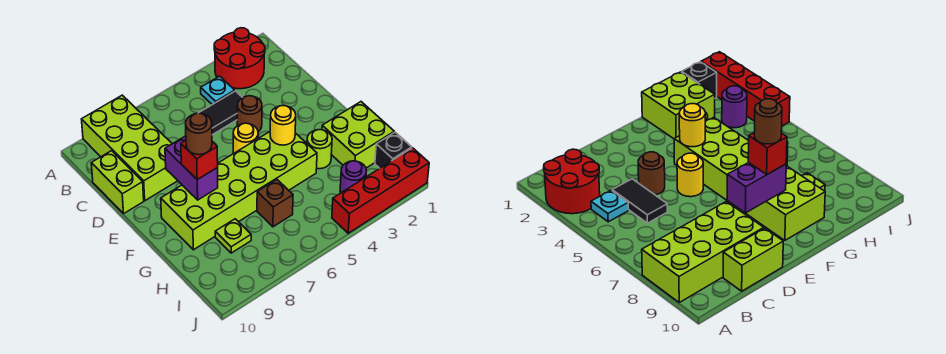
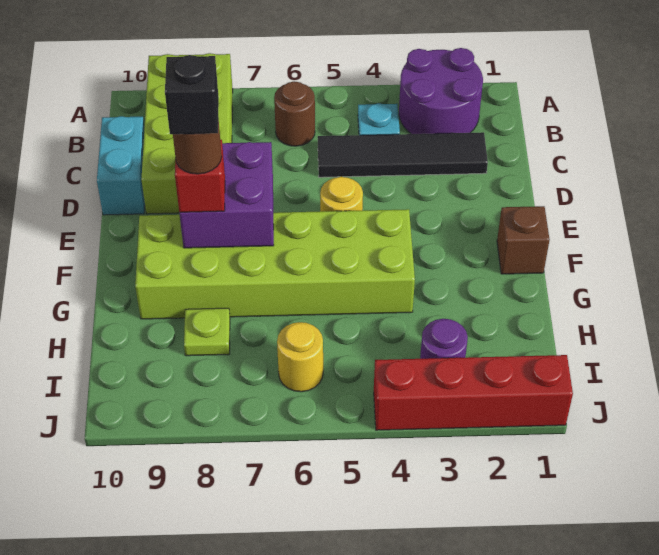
red round brick A2:B3 level 1 -> purple round brick A2:B3 level 1
black tile C4:C5 level 1 -> black tile C2:C5 level 1
lime brick C10:D10 level 1 -> cyan brick C10:D10 level 1
brown round brick D4 level 1 -> brown round brick B6 level 1
purple brick E8:F8 level 2 -> purple brick E7:F8 level 2
yellow round brick F4 level 2 -> yellow round brick I6 level 1
lime brick G1:H2 level 1 -> none
lime round brick G3 level 1 -> none
brown brick H6 level 1 -> brown brick F1 level 1
black brick I1 level 1 -> black brick F8 level 5

